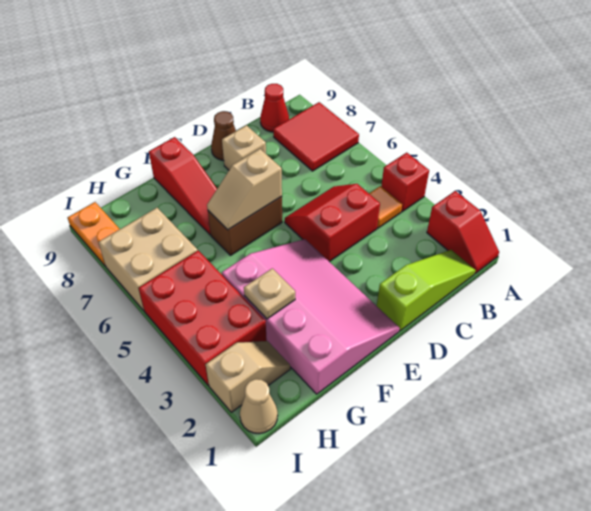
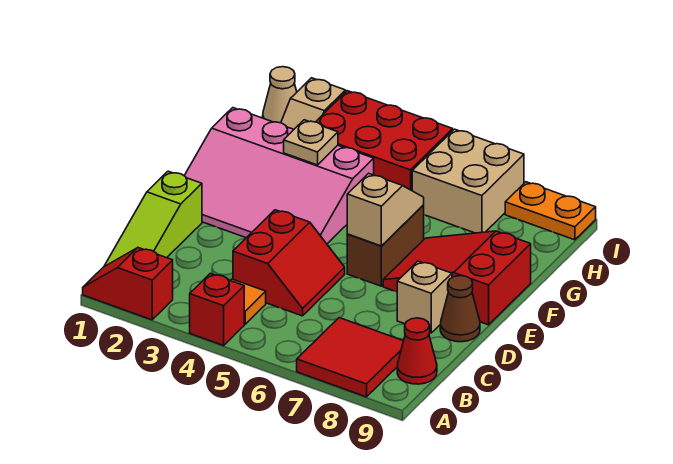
red slope F7:F9 level 1 top 9 -> red slope E7:F9 level 1 top 9

